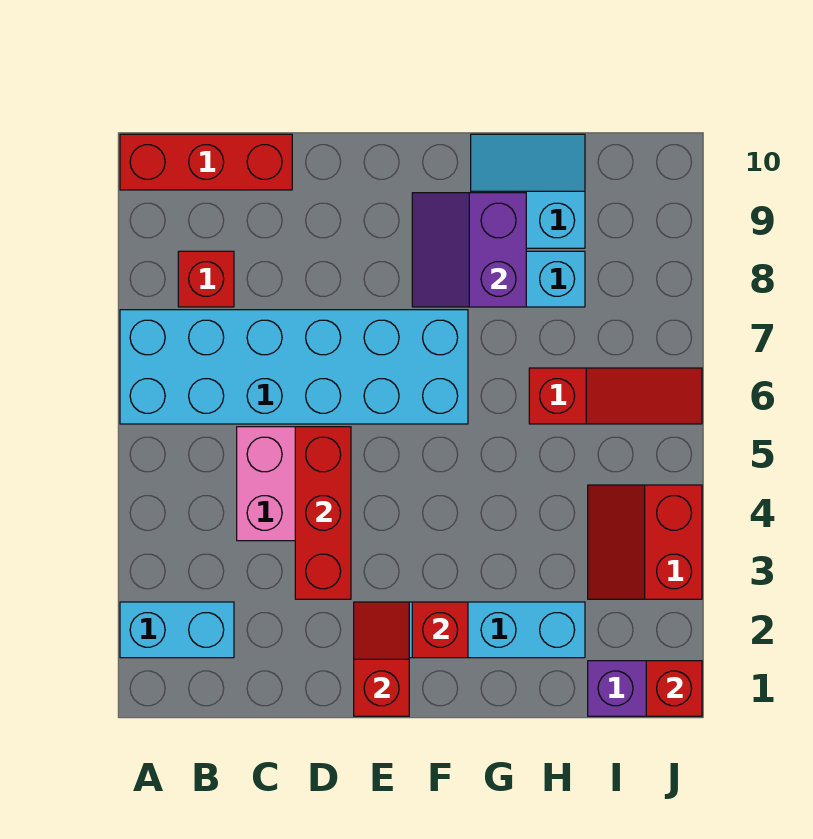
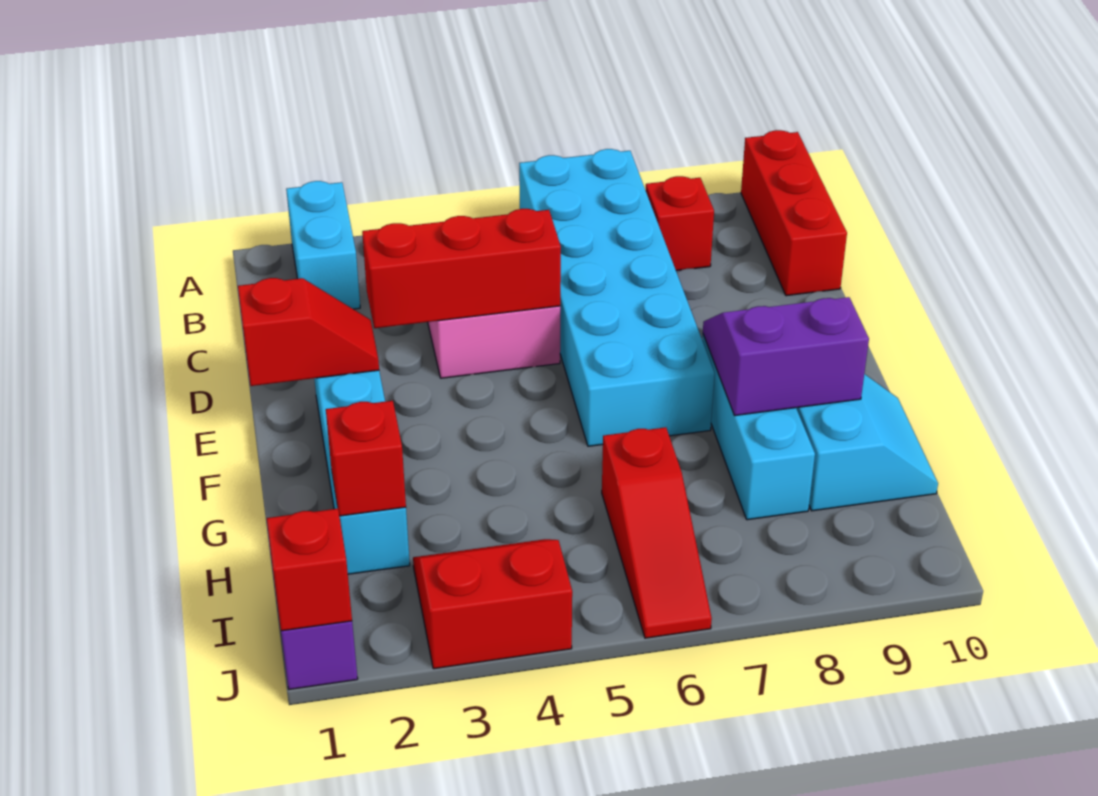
red brick F2 level 2 -> red brick H2 level 2

